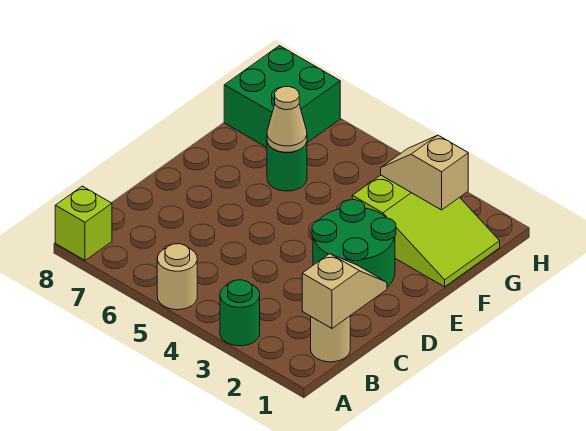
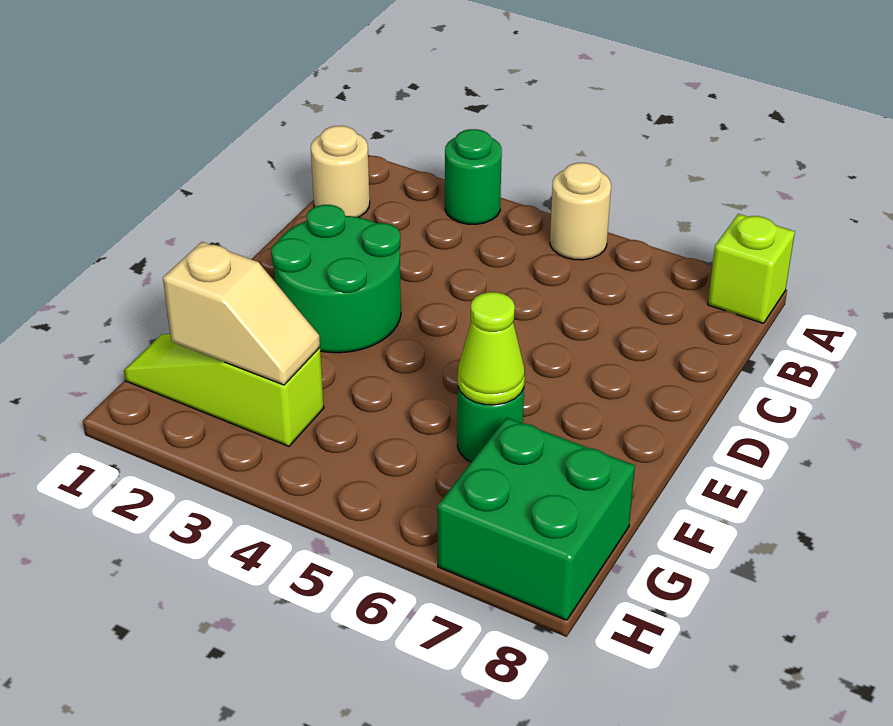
tan slope B1:C1 level 2 top B -> none
lime slope F1:G3 level 1 top 3 -> lime slope G1:G3 level 1 top 3
tan cone F6 level 2 -> lime cone F6 level 2

